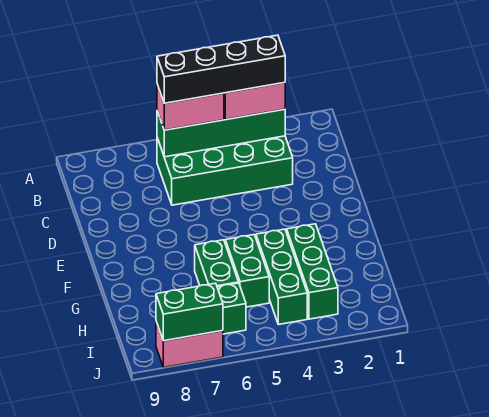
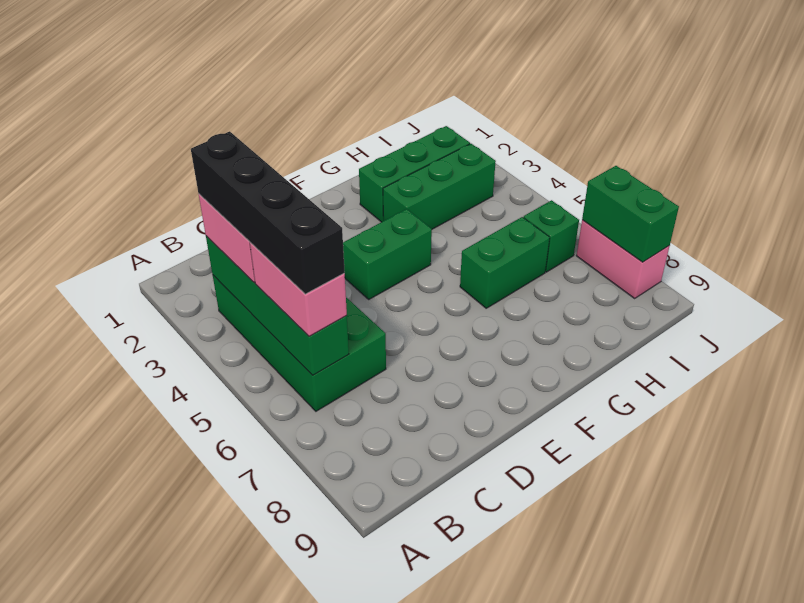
green brick G4:I4 level 1 -> green brick G2:I2 level 1
green brick G5:H5 level 1 -> green brick E4:F4 level 1

